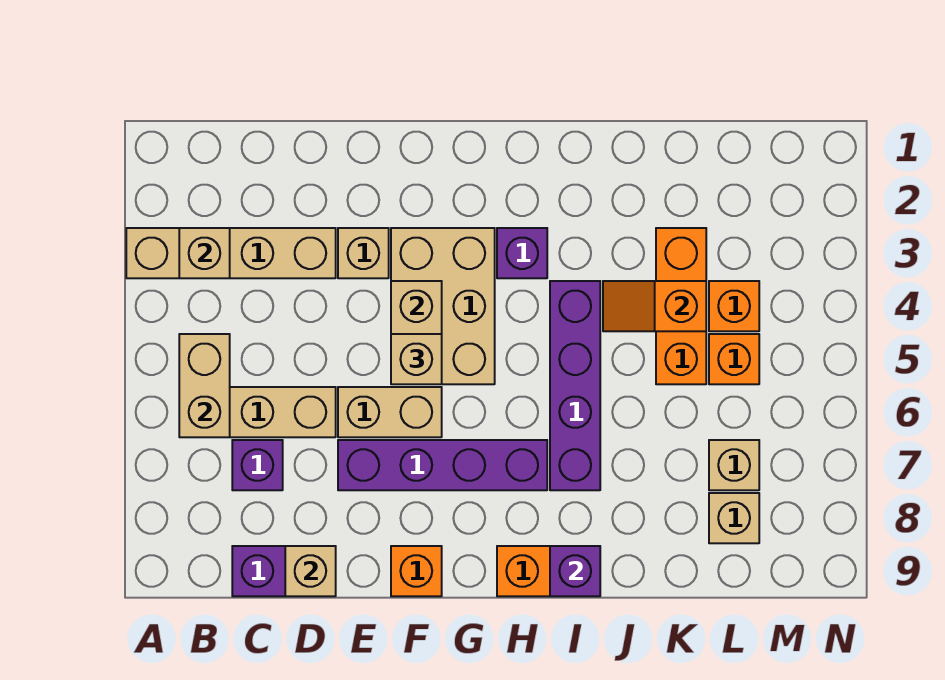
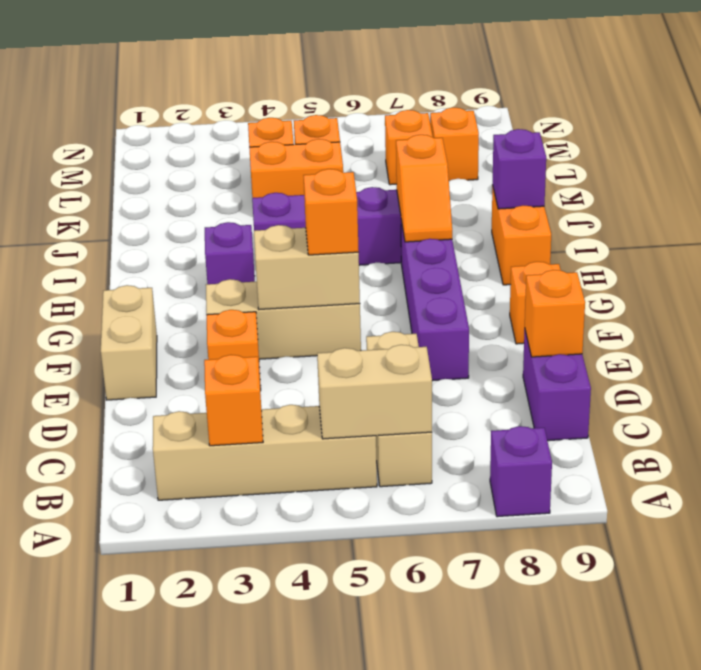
tan brick A3:D3 level 1 -> tan brick B2:B5 level 1
tan brick B3 level 2 -> orange brick B3 level 2
purple brick C7 level 1 -> purple brick A8 level 1
tan brick D9 level 2 -> orange brick D9 level 2
tan brick E3 level 1 -> orange brick E3 level 1
tan brick E6:F6 level 1 -> tan brick E1:F1 level 1
tan brick F3:G5 level 1 -> tan brick F3:F5 level 1
tan brick F5 level 3 -> orange brick F5 level 3
orange slope J4:K4 level 2 top K -> orange slope H7:I7 level 2 top I
orange brick K3:K5 level 1 -> orange brick K4:K5 level 1
tan brick L7 level 1 -> orange brick L7 level 1
tan brick L8 level 1 -> orange brick L8 level 1

